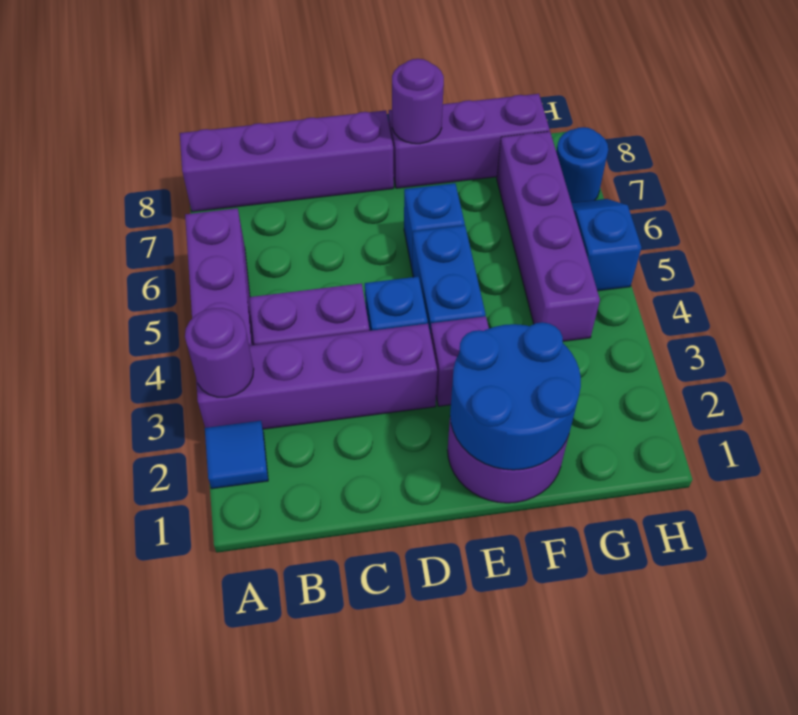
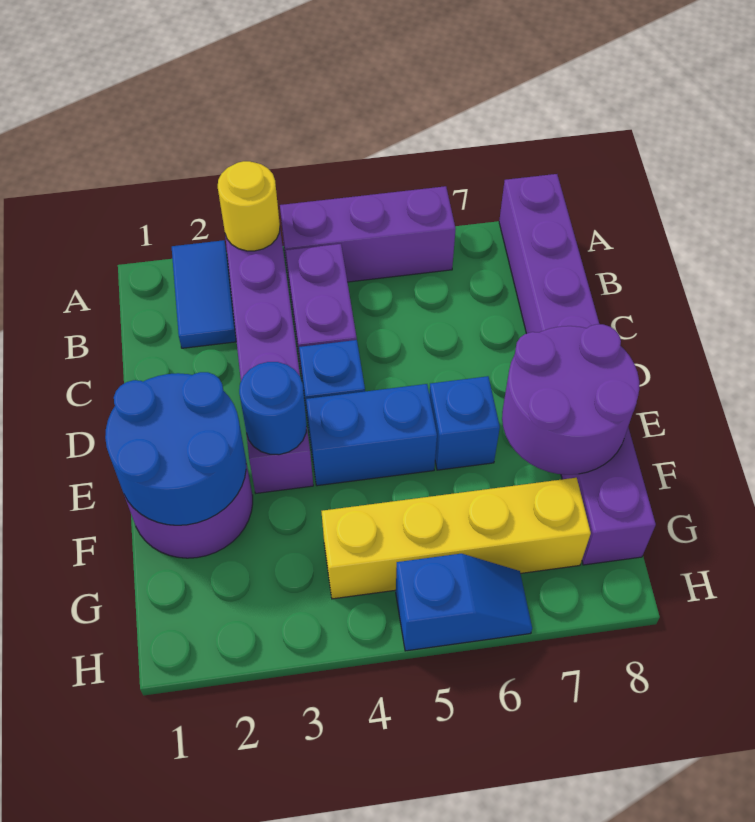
blue tile A2 level 1 -> blue tile A2:B2 level 1
purple round brick A3 level 2 -> yellow round brick A3 level 2
purple round brick E8 level 2 -> purple round brick E7:F8 level 2
purple brick G4:G7 level 1 -> yellow brick G4:G7 level 1
blue round brick H7 level 1 -> blue round brick E3 level 2

